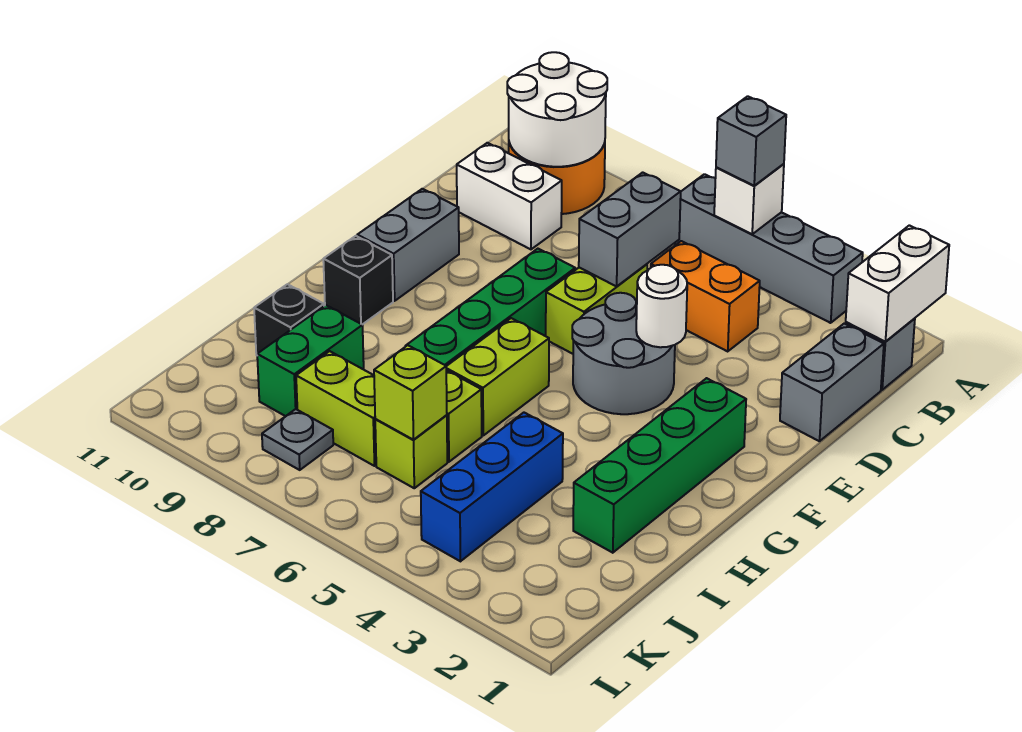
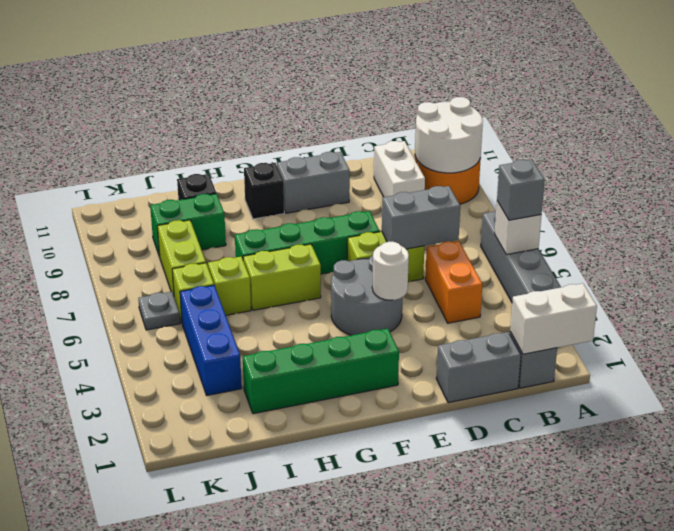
blue brick I4:K4 level 1 -> blue brick J3:J5 level 1
lime brick J6 level 2 -> none
grey plate K8 level 1 -> grey plate K6 level 1

